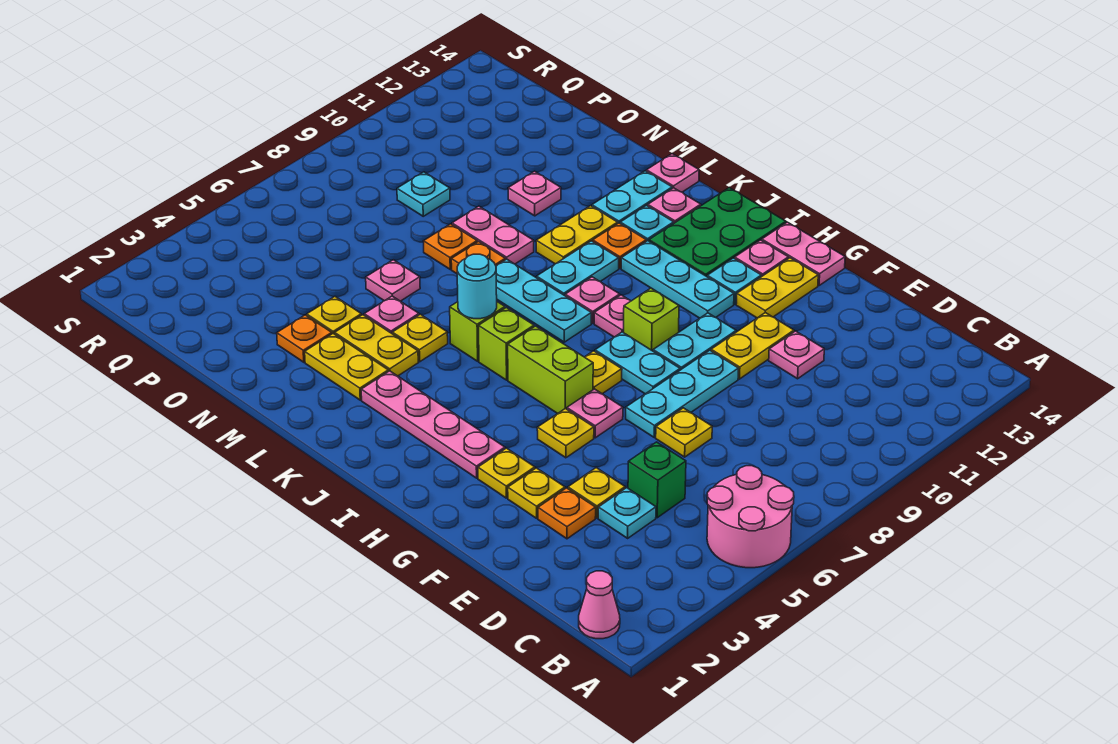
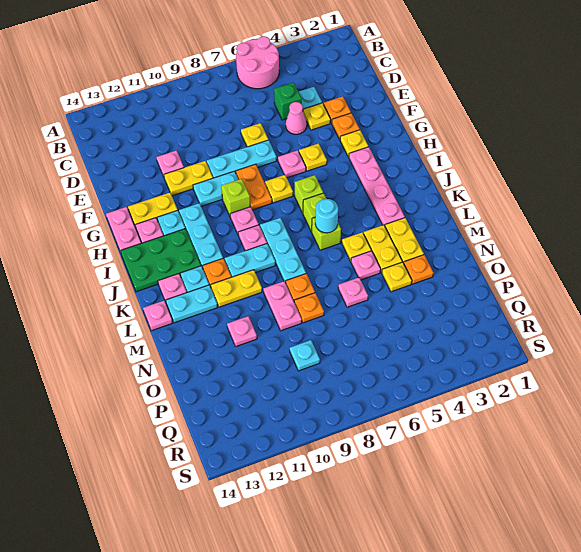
pink cone B1 level 1 -> pink cone E5 level 1
yellow plate F3 level 1 -> orange plate F3 level 1
cyan plate G8:H8 level 1 -> orange plate G8:H8 level 1
lime brick H6:I6 level 1 -> lime brick I6 level 1

